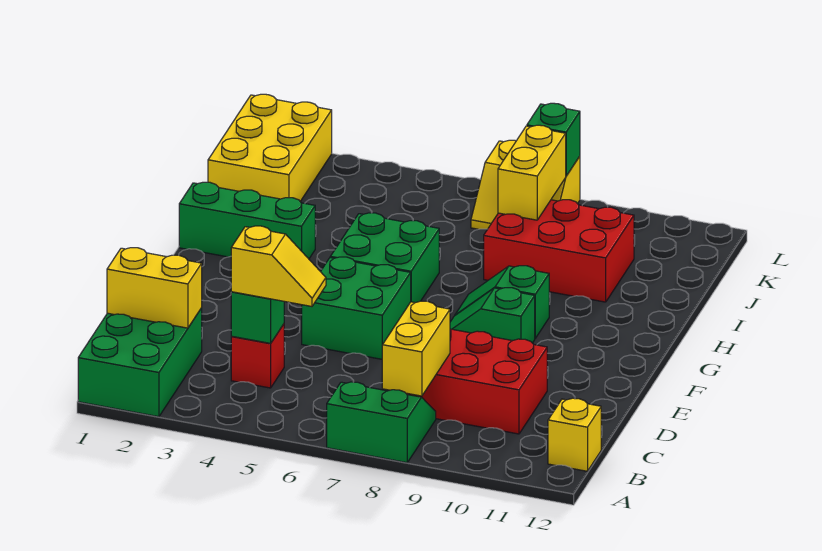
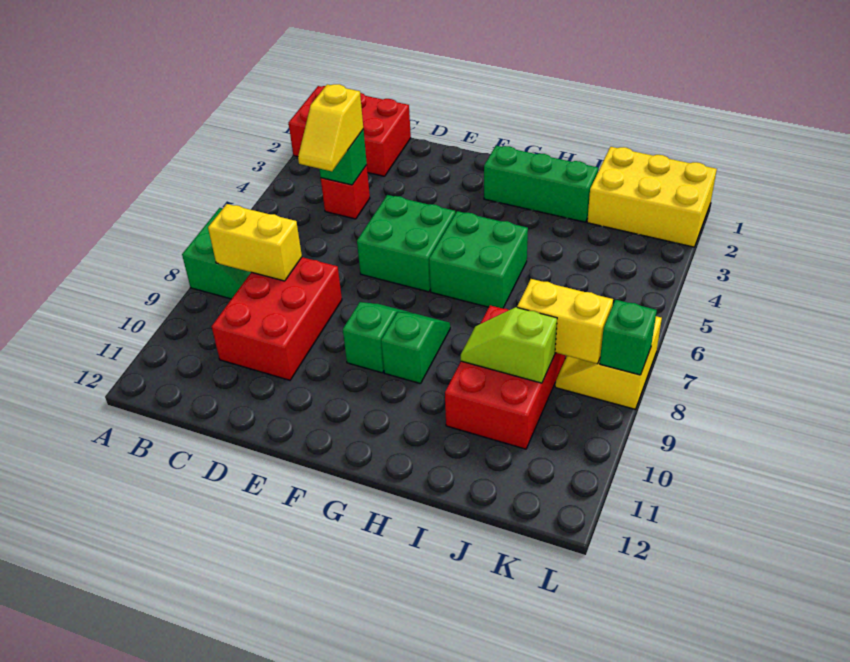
green brick A1:C2 level 1 -> red brick A1:C2 level 1
yellow brick B12 level 1 -> none
yellow brick C1:C2 level 2 -> none
green brick H1:H3 level 1 -> green brick G2:I2 level 1
none -> lime slope I9:J9 level 2 top J

